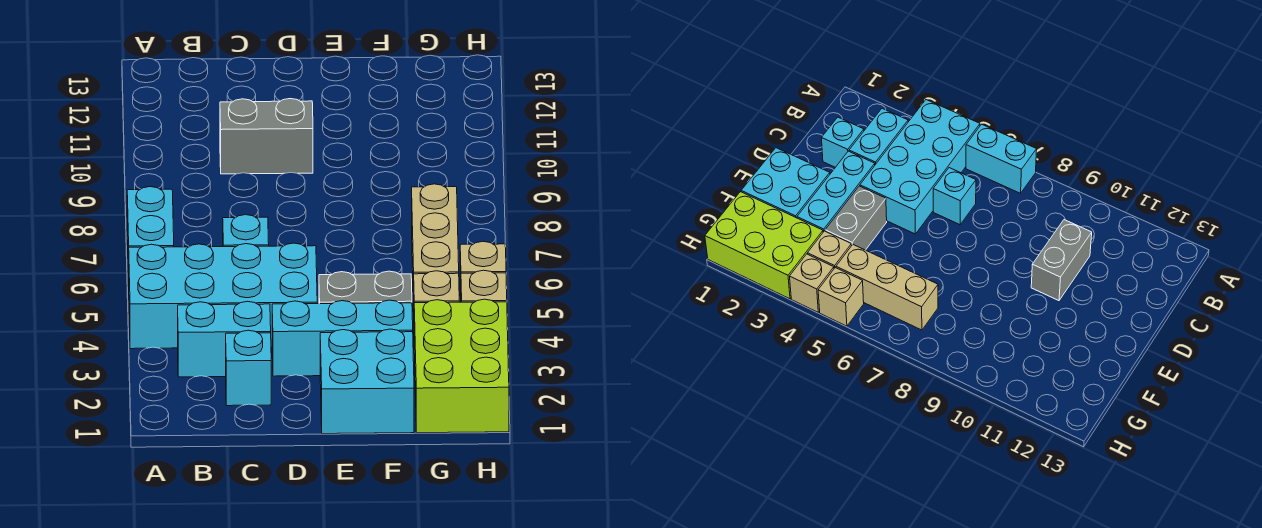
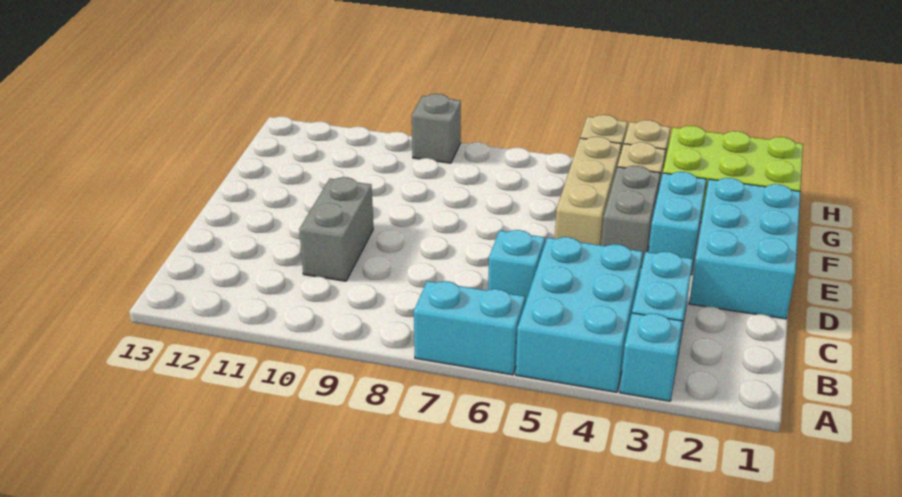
cyan brick A4:D5 level 1 -> cyan brick A4:C5 level 1
cyan brick C2 level 1 -> cyan brick A3 level 1
cyan brick D3:F3 level 1 -> cyan brick E3:F3 level 1
cyan brick E1:F2 level 1 -> cyan brick D1:F2 level 1
tan brick G5:G7 level 1 -> tan brick E5:G5 level 1
none -> grey brick H9 level 1

